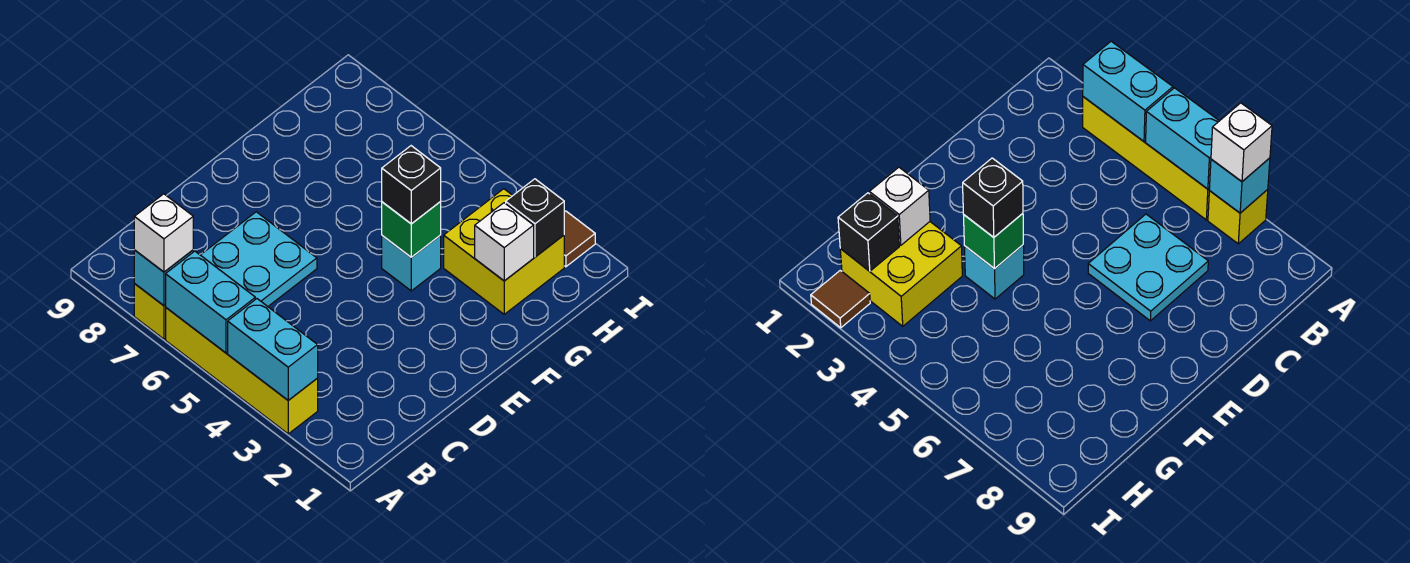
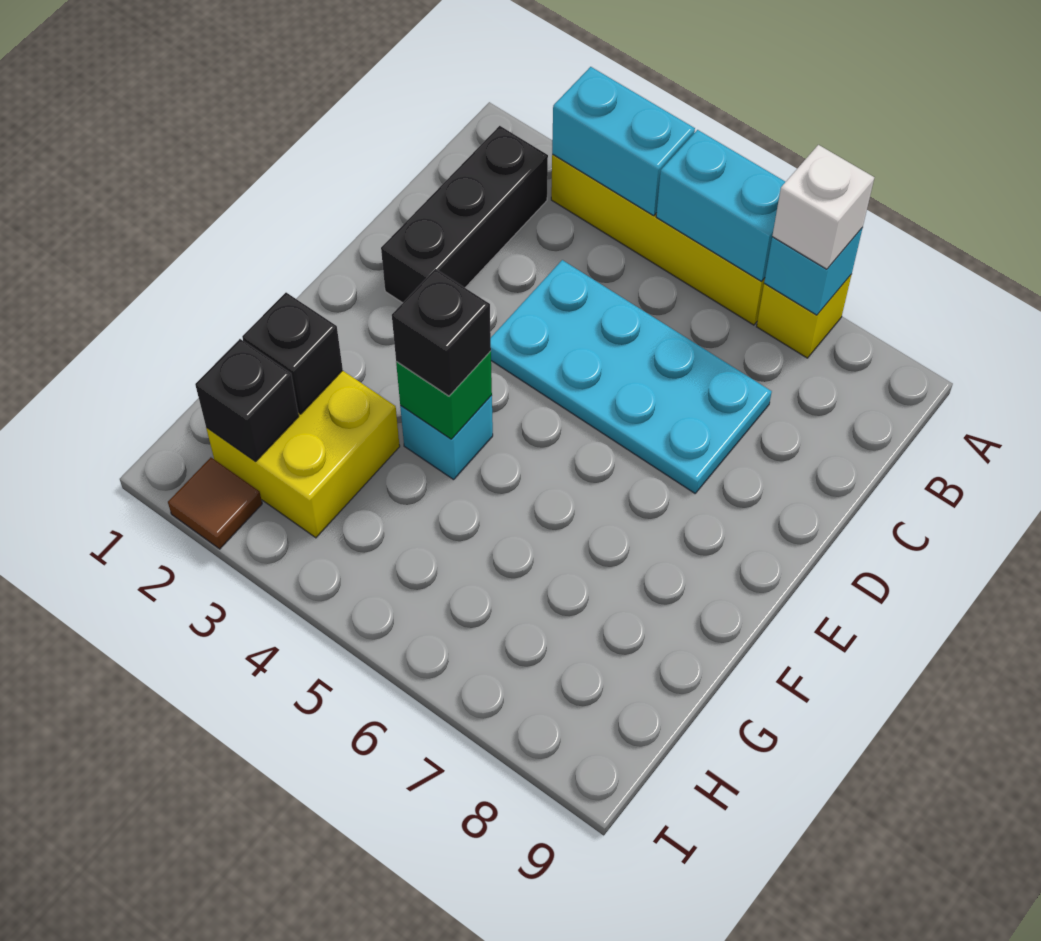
none -> black brick B2:D2 level 1
cyan plate C6:D7 level 1 -> cyan plate C4:D7 level 1
white brick G2 level 2 -> black brick G2 level 2

